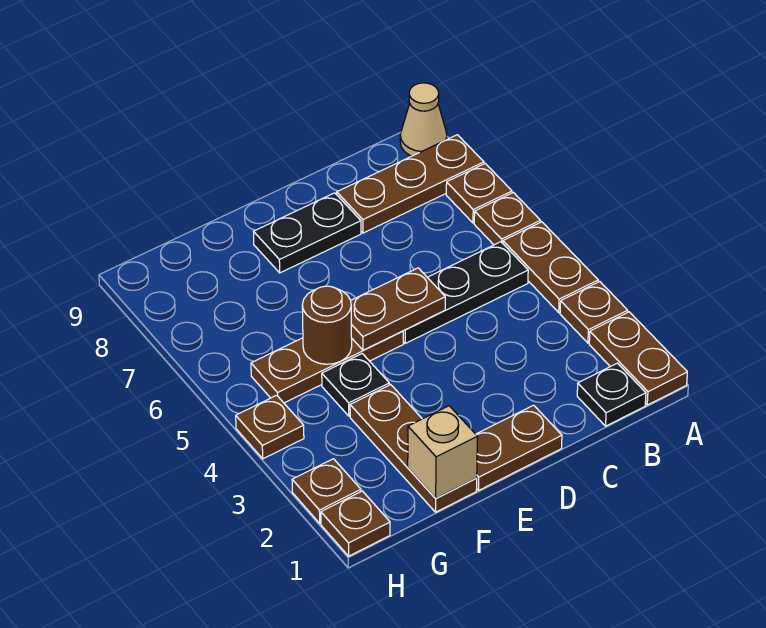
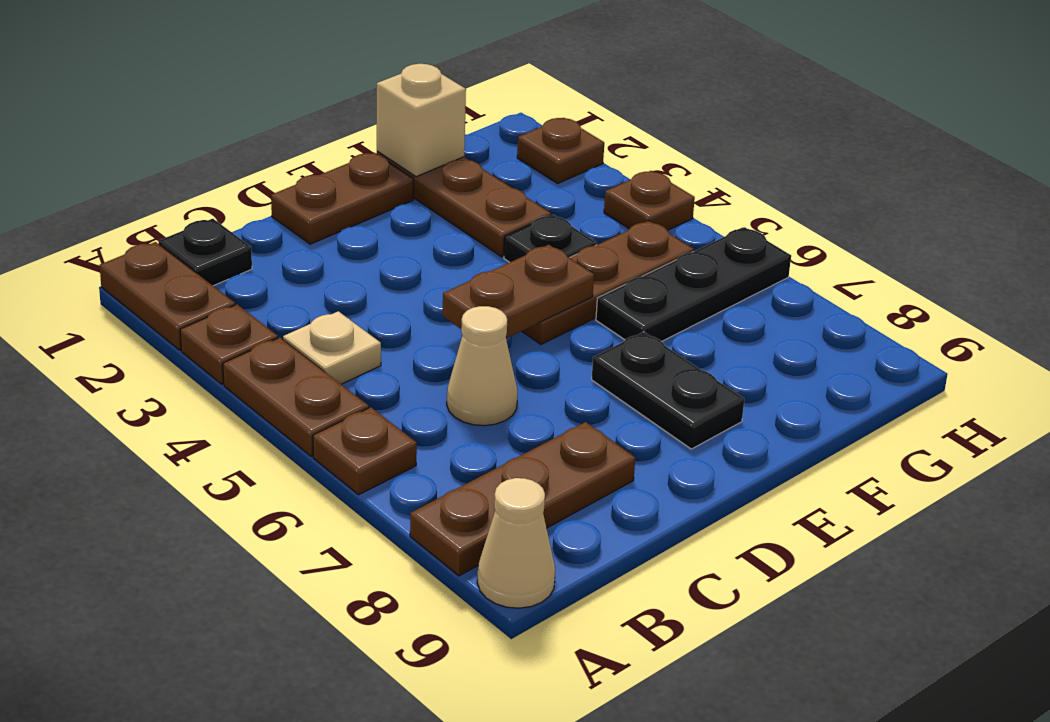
brown plate A7 level 1 -> none
none -> tan plate B4 level 1
black plate B5:D5 level 1 -> black plate F6:H6 level 1
none -> tan cone C6 level 1
black plate D8:E8 level 1 -> black plate E7:E8 level 1
brown round brick F5 level 2 -> none
brown plate H1 level 1 -> none

